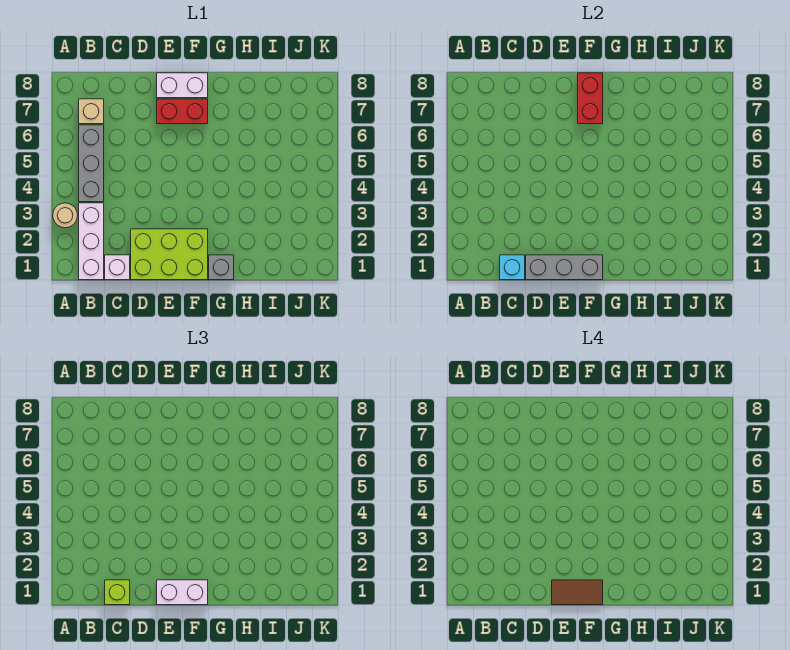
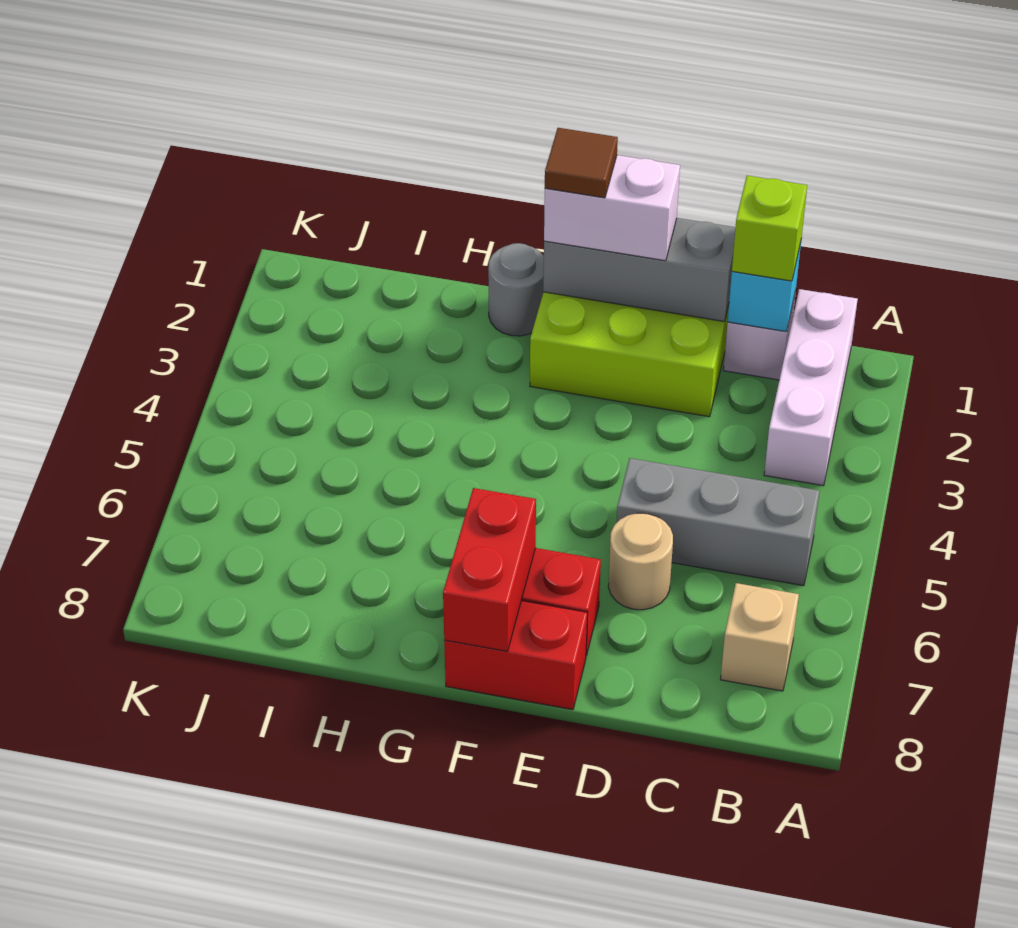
tan round brick A3 level 1 -> tan round brick D6 level 1
grey brick B4:B6 level 1 -> grey brick B5:D5 level 1
brown tile E1:F1 level 4 -> brown tile F1 level 4
white brick E8:F8 level 1 -> red brick E8:F8 level 1
grey brick G1 level 1 -> grey round brick G1 level 1

